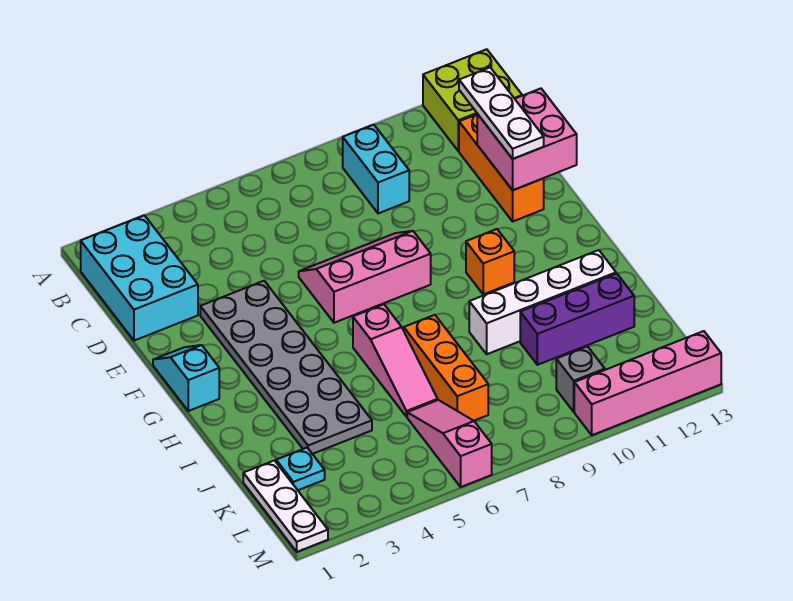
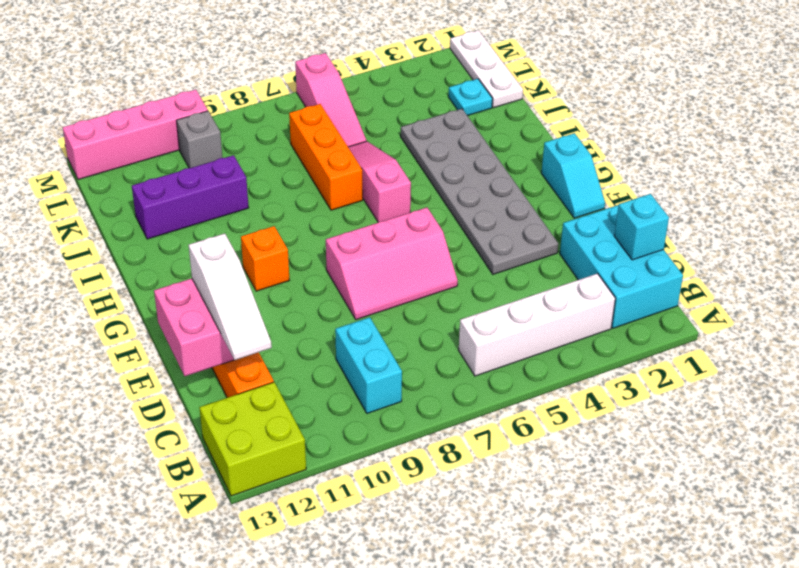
none -> cyan brick C1 level 2
white plate C12:E12 level 3 -> white slope C12:E12 level 3 top E
white brick I9:I12 level 1 -> white brick B3:B6 level 1

